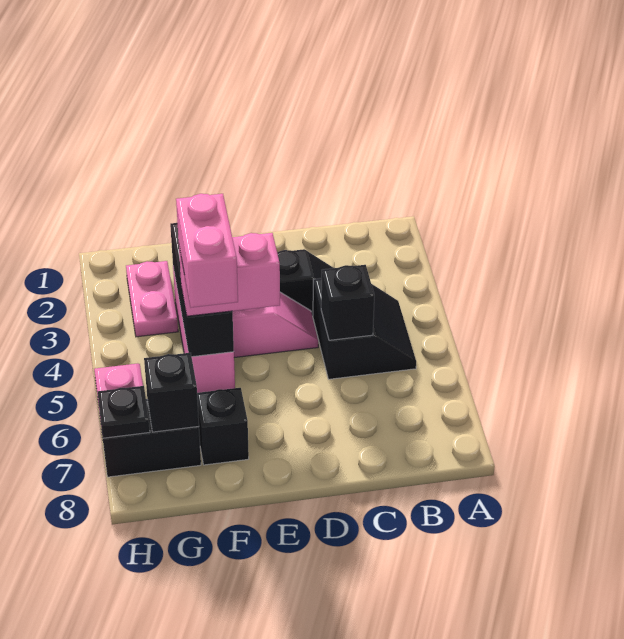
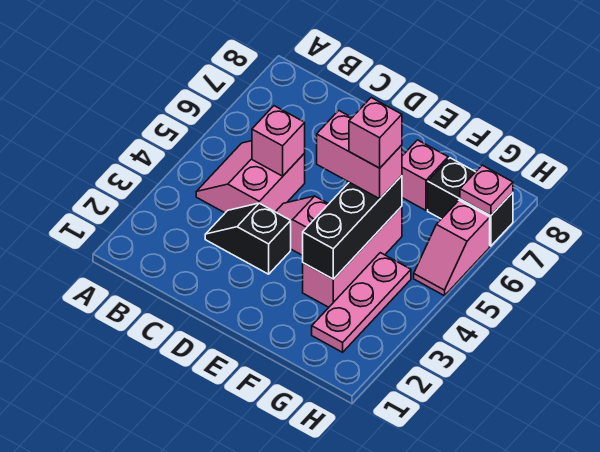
black slope B4:C5 level 1 top C -> pink slope B4:C5 level 1 top C
black brick C5 level 2 -> pink brick C5 level 2
pink brick F5:F6 level 4 -> pink brick F5 level 4
black brick F7 level 1 -> pink brick F7 level 1
pink plate G2:G3 level 1 -> pink plate G2:G4 level 1
black brick G7 level 2 -> none
black plate H7 level 2 -> pink plate H7 level 2

